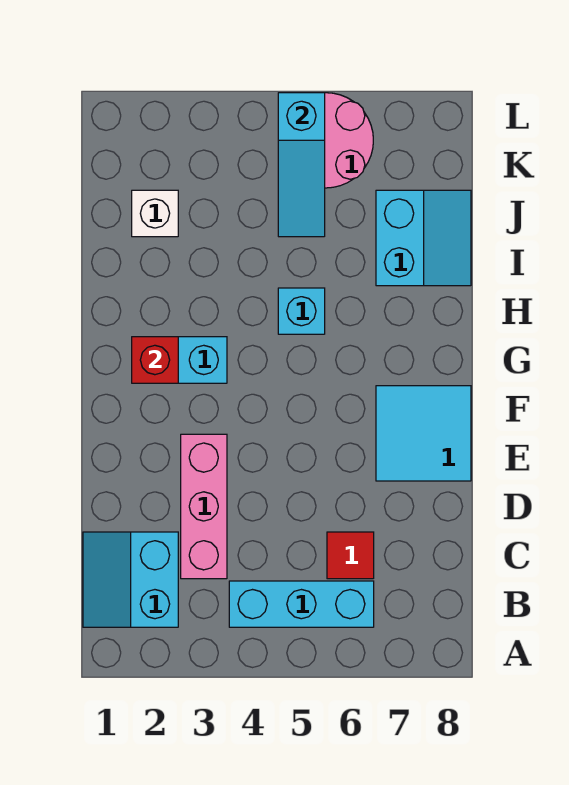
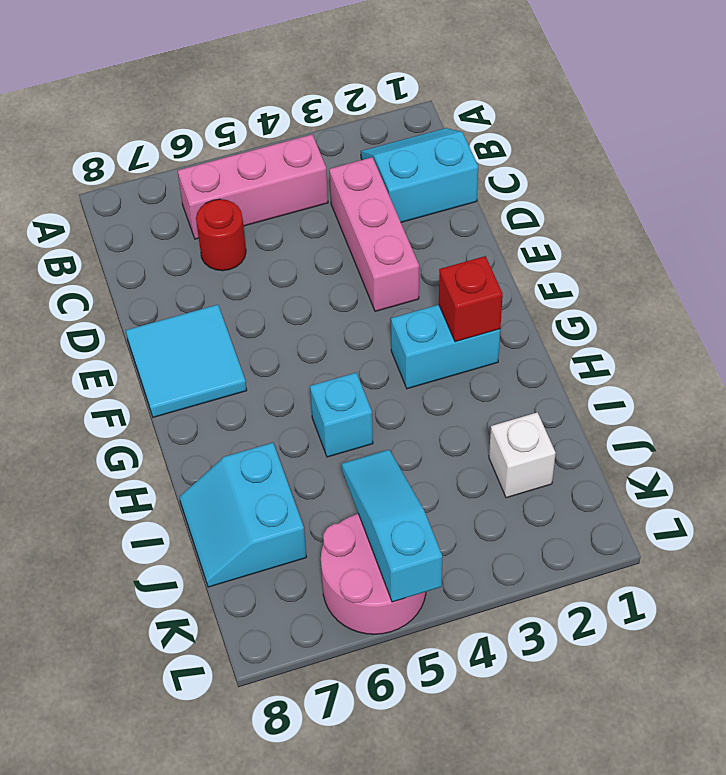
cyan slope B1:C2 level 1 top 2 -> cyan slope B1:C2 level 1 top C
cyan brick B4:B6 level 1 -> pink brick B4:B6 level 1
red tile C6 level 1 -> red round brick C6 level 1

